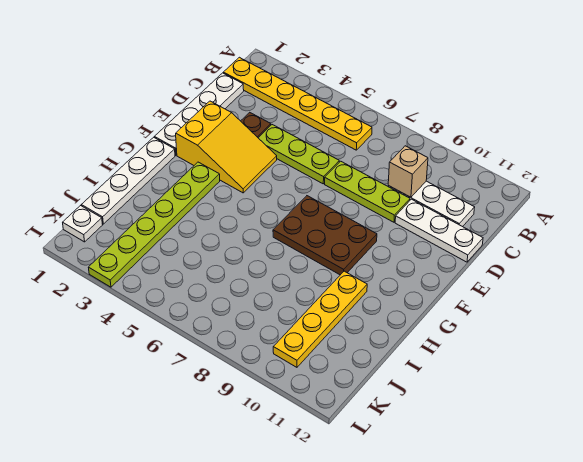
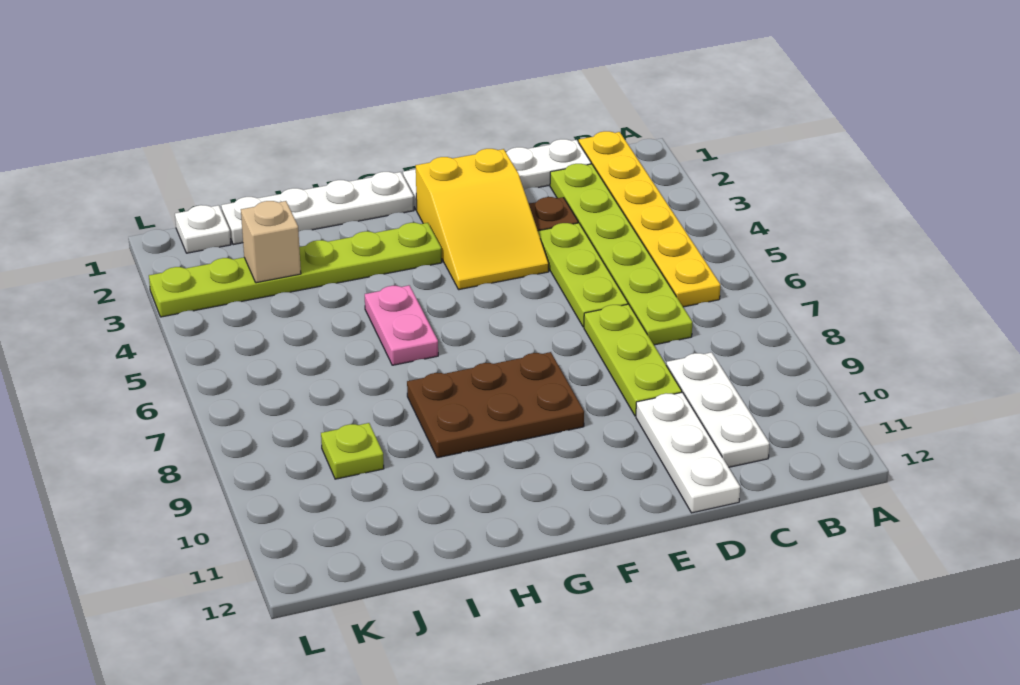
none -> lime plate C2:C7 level 1
tan brick C9 level 2 -> tan brick J3 level 2
brown plate F7:G9 level 1 -> brown plate F8:H9 level 1
none -> pink plate H5:H6 level 1
yellow plate H10:K10 level 1 -> none
none -> lime plate J9 level 1

